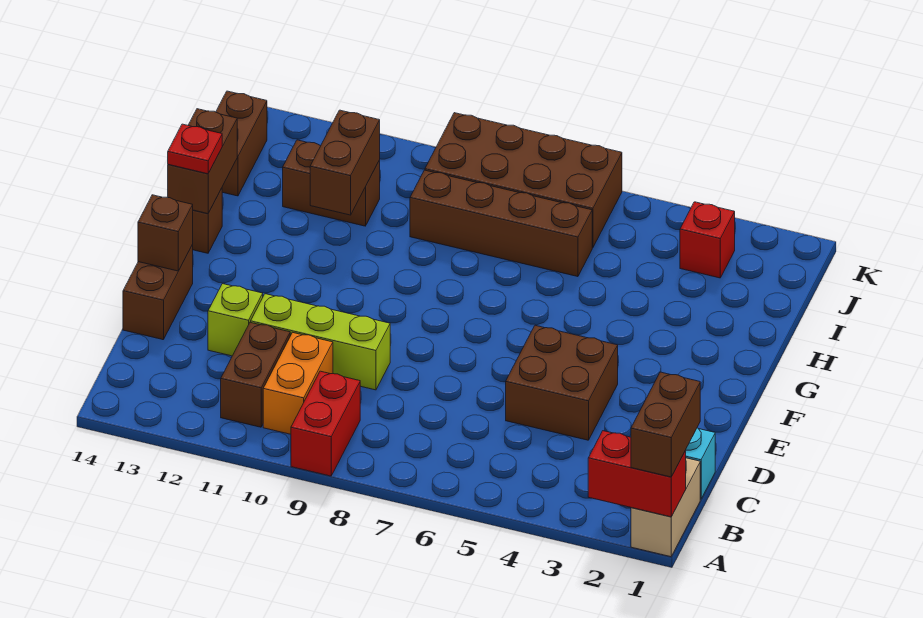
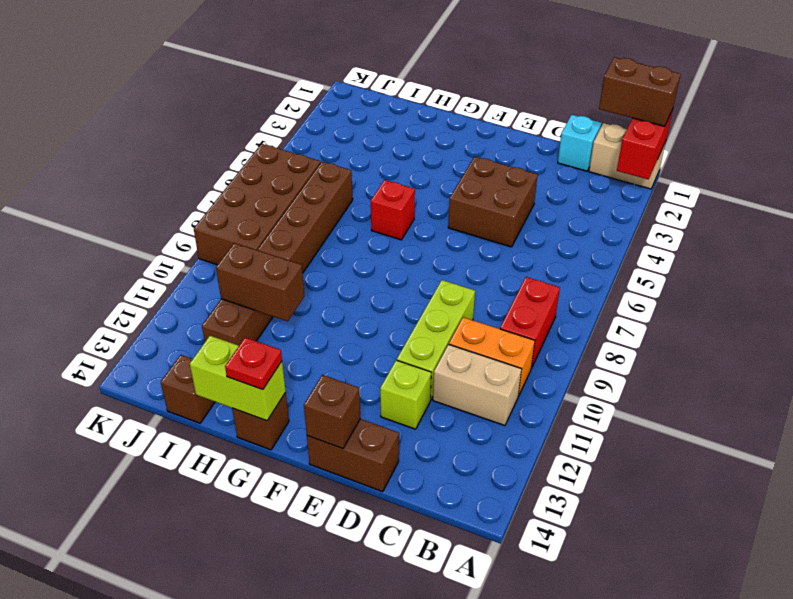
red brick A9:B9 level 1 -> red brick B8:B9 level 1
brown brick B11:C11 level 1 -> tan brick B11:C11 level 1
brown brick G14:H14 level 2 -> lime brick G14:H14 level 2
brown brick I14:J14 level 1 -> brown brick I14 level 1
red brick J3 level 1 -> red brick G6 level 1

